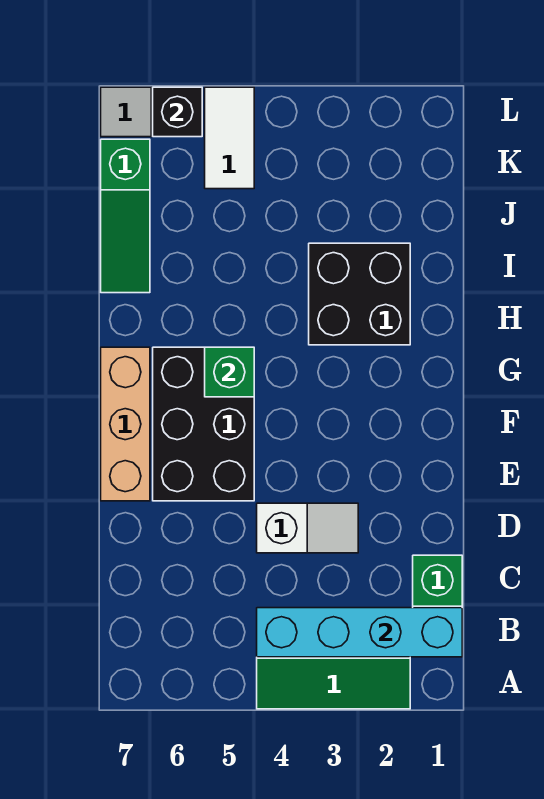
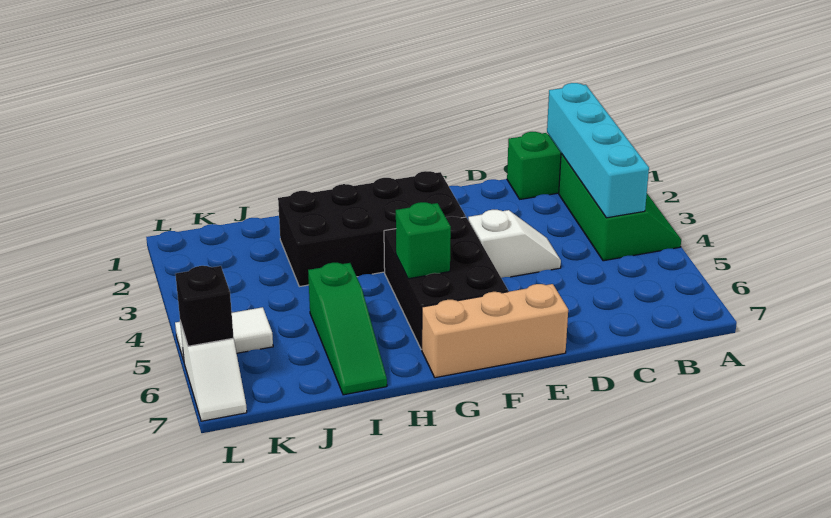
white slope D3:D4 level 1 top 4 -> white slope D4:E4 level 1 top E
black brick E5:G6 level 1 -> black brick F4:G6 level 1
black brick H2:I3 level 1 -> black brick F2:I3 level 1
green slope I7:K7 level 1 top K -> green slope I5:I7 level 1 top 5

